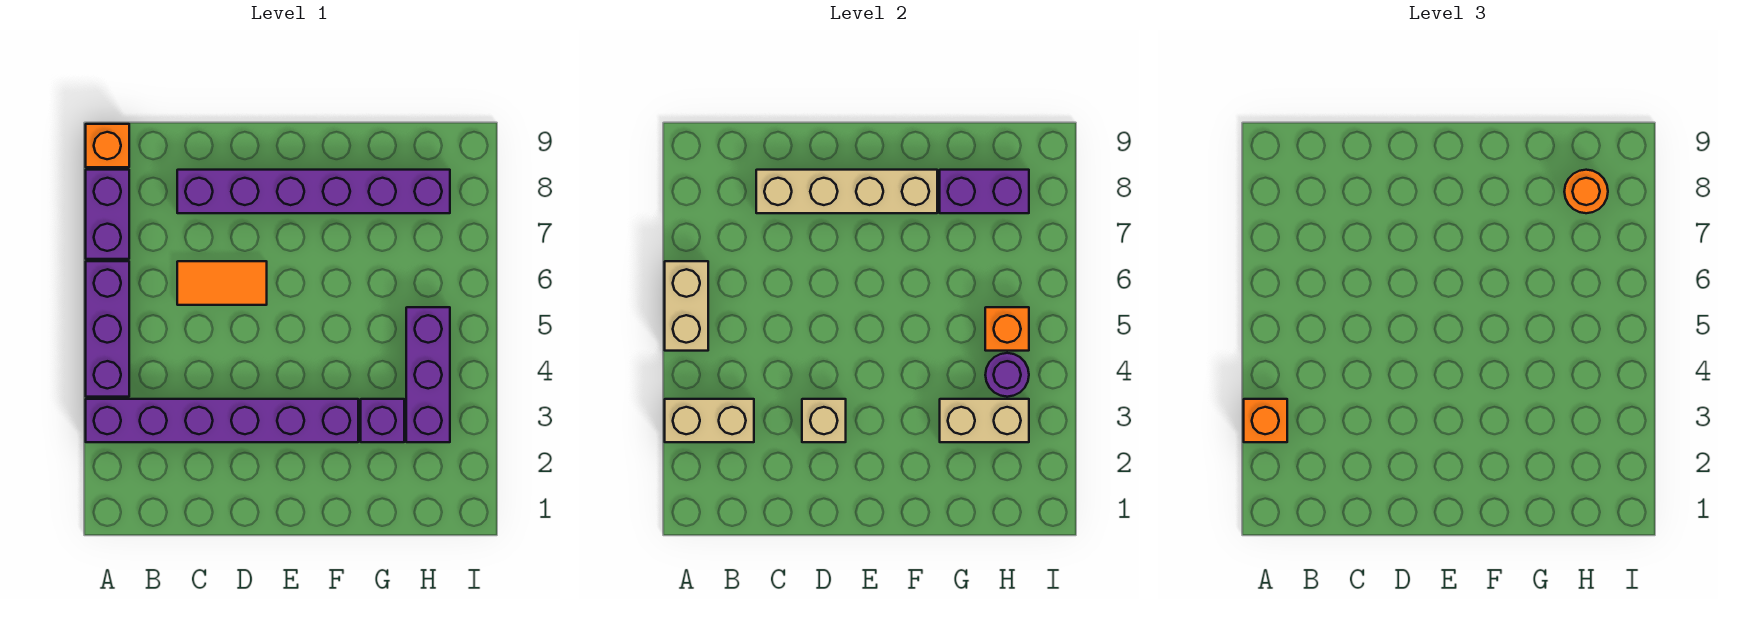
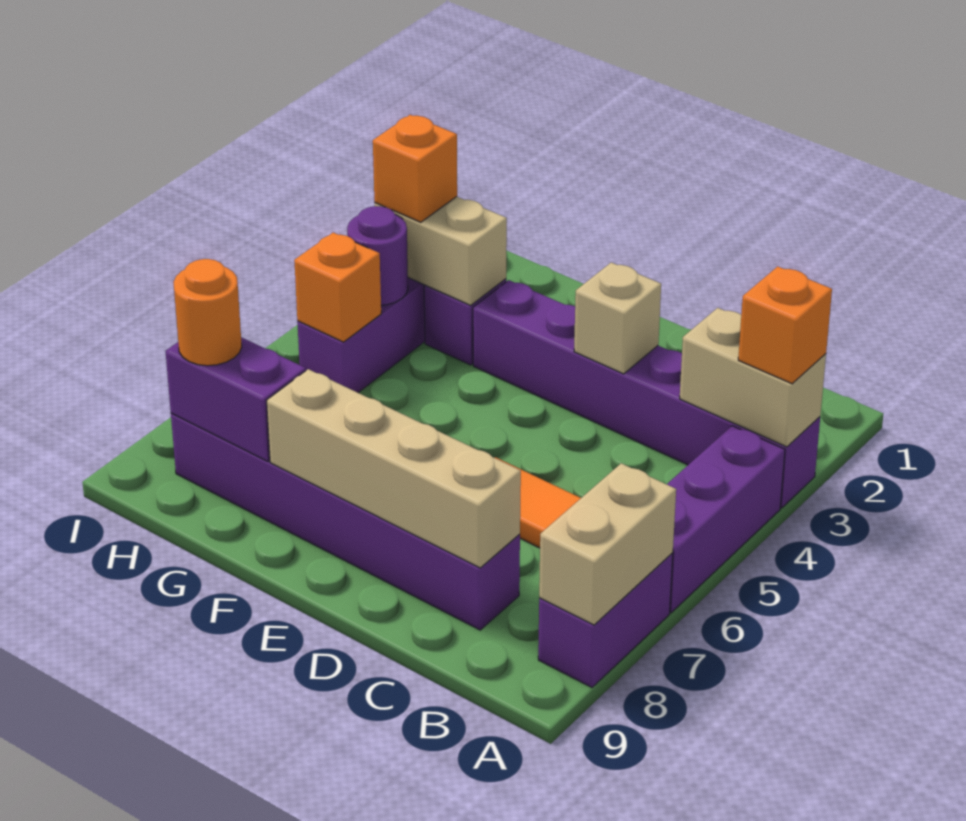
tan brick A5:A6 level 2 -> tan brick A7:A8 level 2
orange brick A9 level 1 -> orange brick H3 level 3

